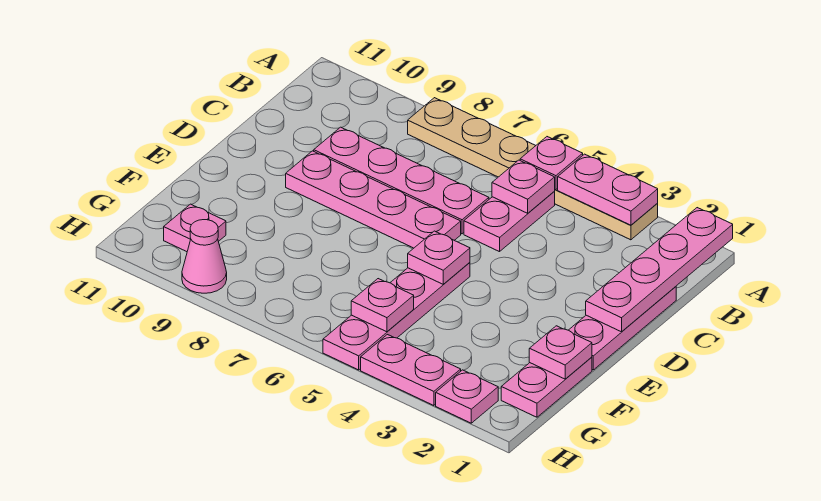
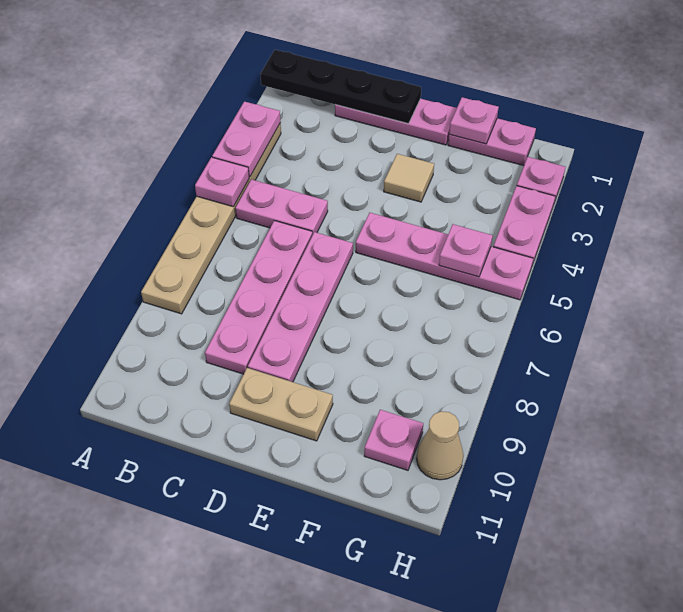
pink plate A1:D1 level 2 -> black plate A1:D1 level 2
pink plate B5 level 2 -> none
none -> tan plate D10:E10 level 1
none -> tan tile E3 level 1
pink plate E5 level 2 -> none
pink cone H9 level 1 -> none
none -> tan cone H10 level 1

